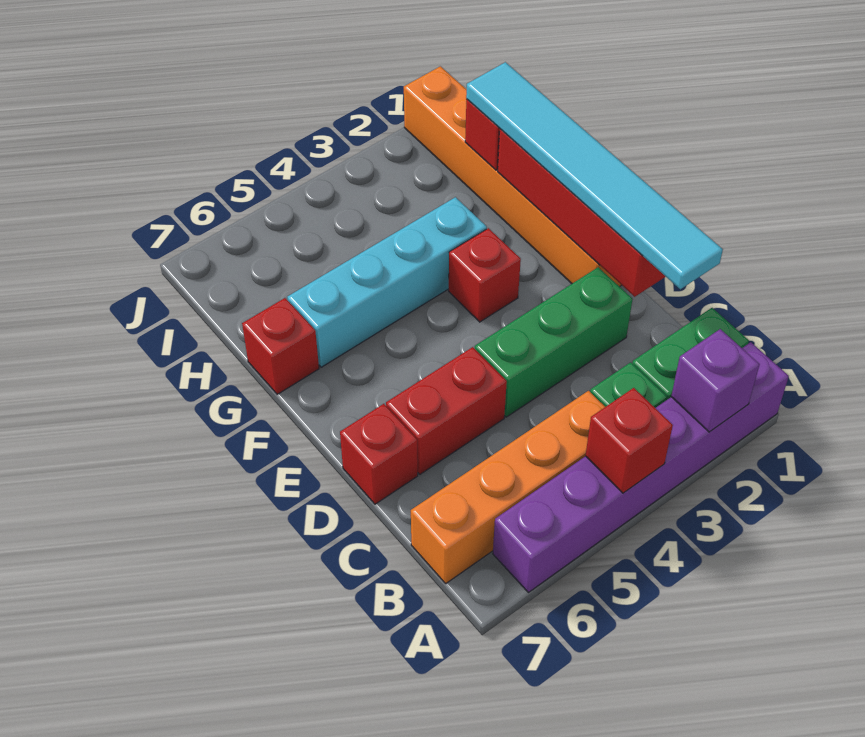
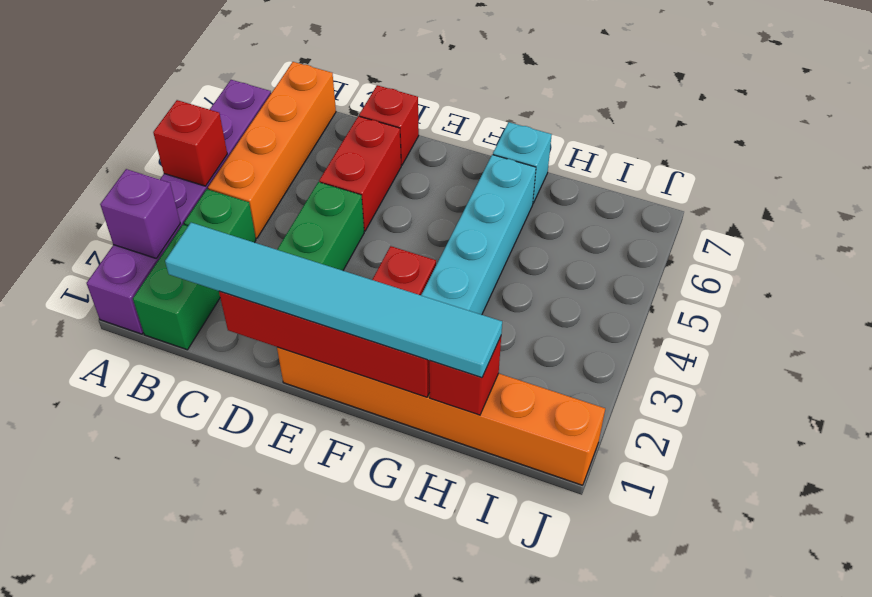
red brick G7 level 1 -> cyan brick G7 level 1

